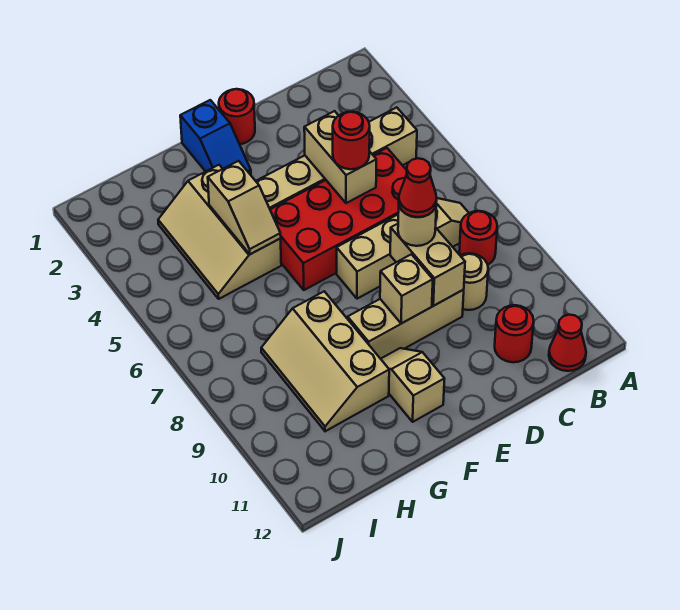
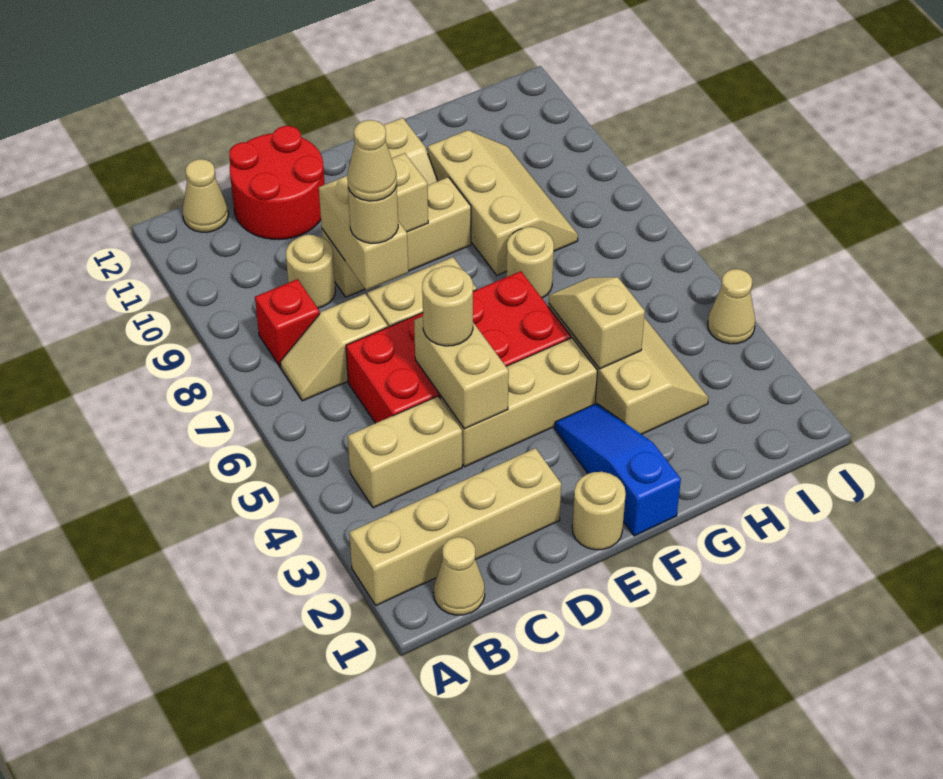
none -> tan brick A2:D2 level 1
none -> tan cone B1 level 1
red round brick B8 level 1 -> red brick B8 level 1
red cone B12 level 1 -> tan cone B12 level 1
red round brick C11 level 1 -> red round brick C11:D12 level 1
red round brick D5 level 3 -> tan round brick D5 level 3
red cone D8 level 4 -> tan cone D8 level 4
red round brick E1 level 1 -> tan round brick E1 level 1
blue slope F1:F2 level 1 top 1 -> blue slope F1:F3 level 1 top 1
none -> tan round brick G7 level 1
none -> tan cone J4 level 1

